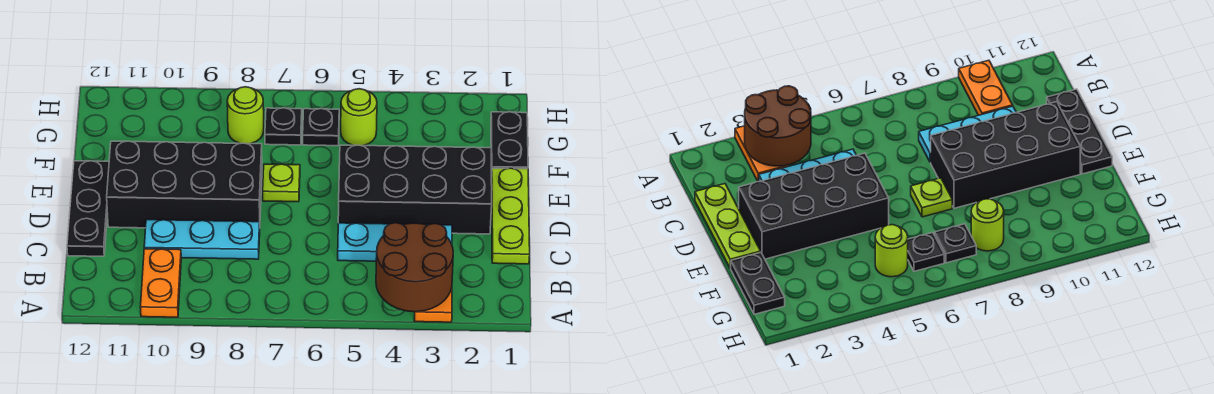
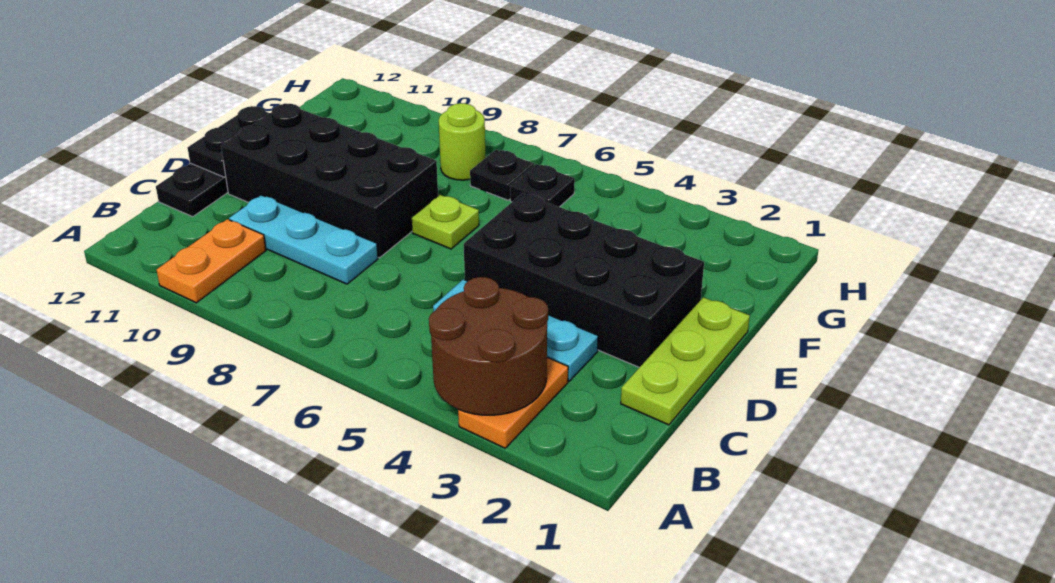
black plate F1:G1 level 1 -> black plate D12:E12 level 2
lime round brick G5 level 1 -> none

